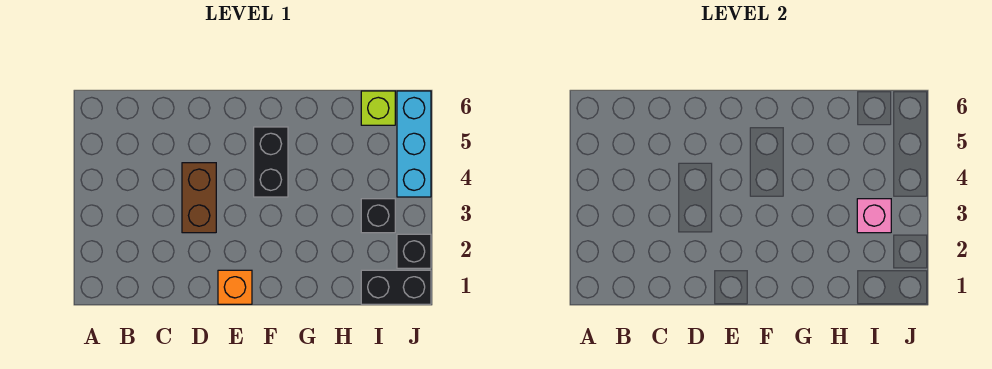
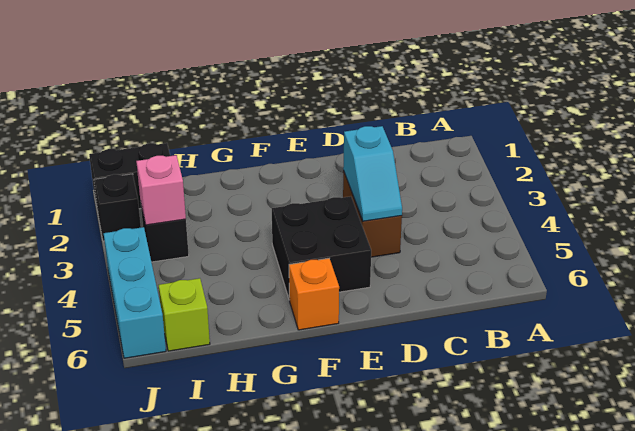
none -> cyan slope D3:D4 level 2 top 3
orange brick E1 level 1 -> orange brick F6 level 1
black brick F4:F5 level 1 -> black brick E4:F5 level 1

